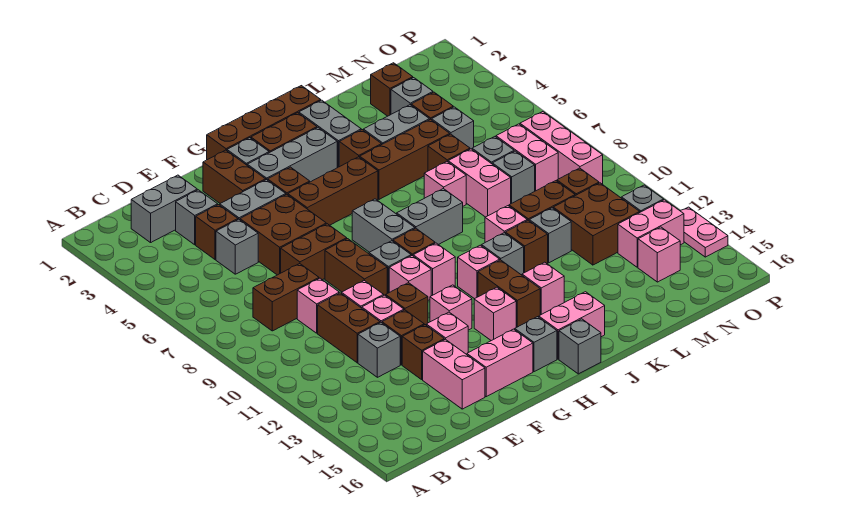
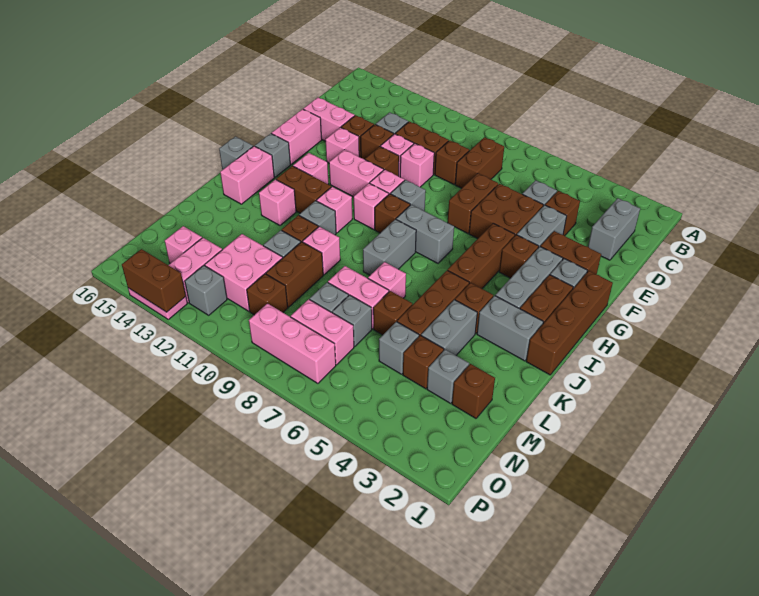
grey brick D3 level 1 -> none
pink brick D9 level 1 -> brown brick D9 level 1
brown brick F8:F9 level 1 -> brown brick P13:P14 level 2
pink brick G12 level 1 -> pink brick G11:G12 level 1
brown brick M11:N12 level 1 -> pink brick M11:N12 level 1

